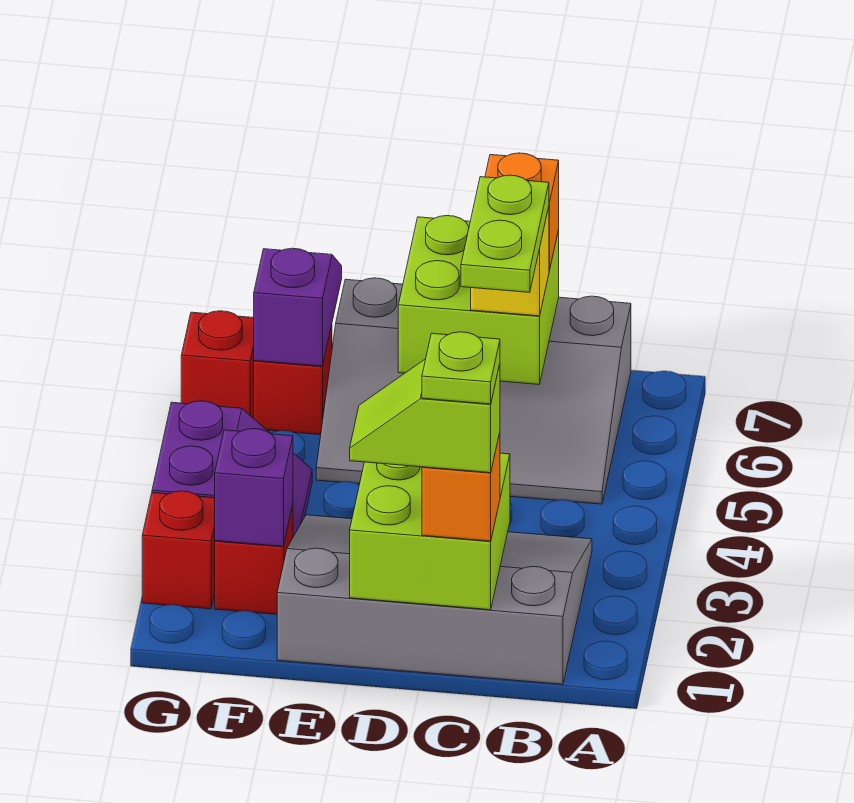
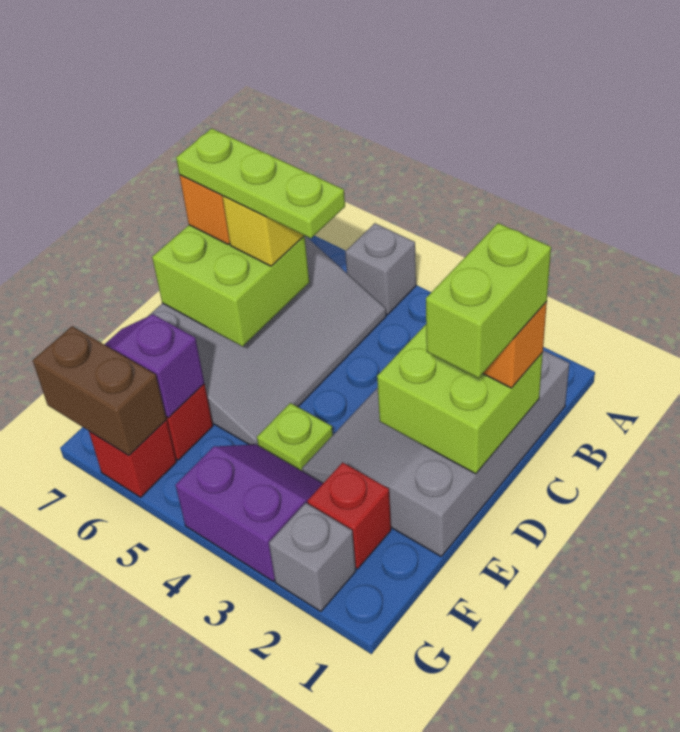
none -> grey brick A5 level 1
lime slope C1:D1 level 4 top C -> lime brick C1:D1 level 4
lime plate C1 level 5 -> lime plate E4 level 1
lime plate C5:C6 level 4 -> lime plate C5:C7 level 4
purple brick F2 level 2 -> none
red brick G2 level 1 -> grey brick G2 level 1
none -> brown brick G6:G7 level 2

